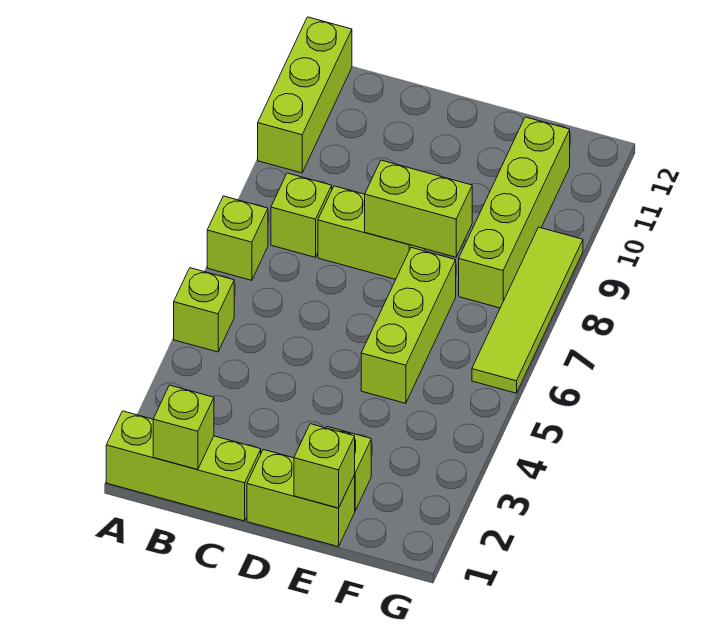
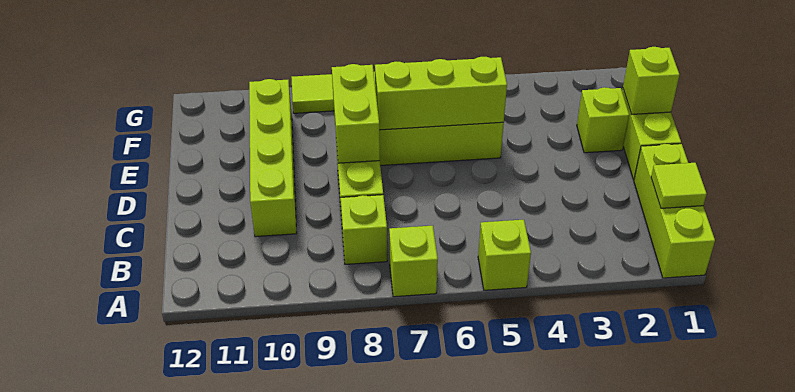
lime brick A10:A12 level 1 -> lime brick E5:E7 level 2
lime brick B1 level 2 -> lime tile B1 level 2
lime brick F8:F11 level 1 -> lime brick C10:F10 level 1

